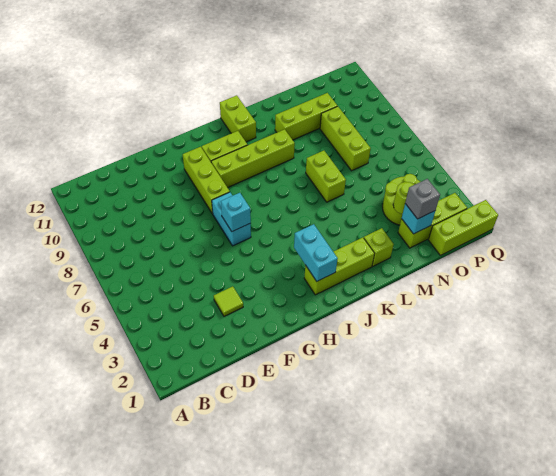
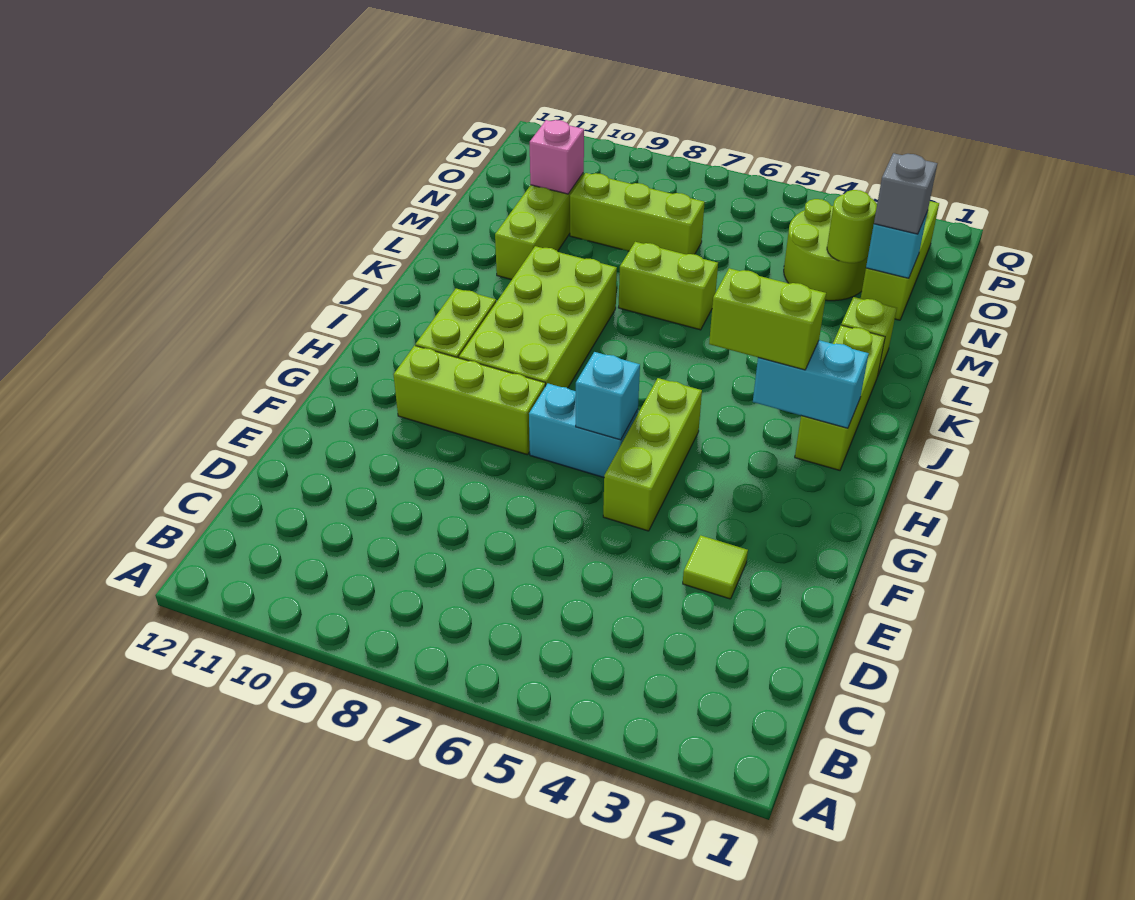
lime brick H9:K9 level 1 -> lime brick H8:K9 level 1
lime brick J11:J12 level 1 -> lime brick I3:I4 level 3
none -> pink brick N10 level 2
lime brick O1:Q1 level 1 -> lime brick F5:H5 level 1

